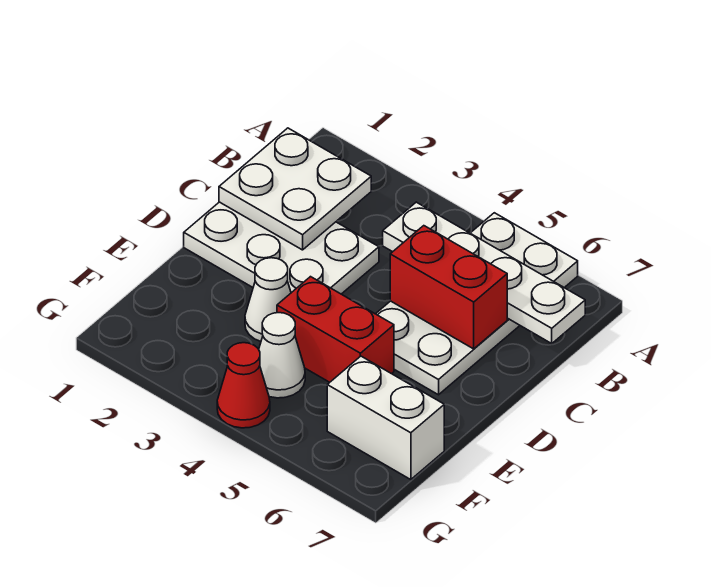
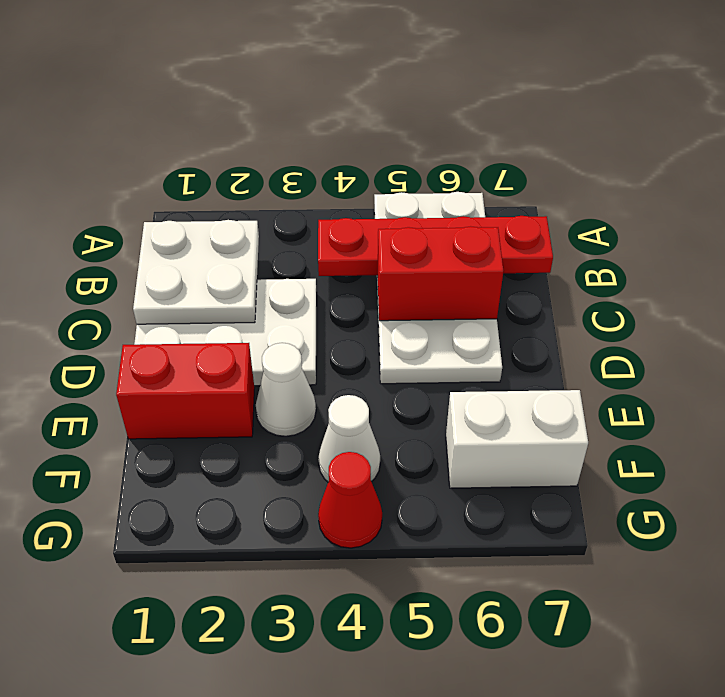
white plate B4:B7 level 2 -> red plate B4:B7 level 2
red brick E4:E5 level 1 -> red brick E1:E2 level 1

